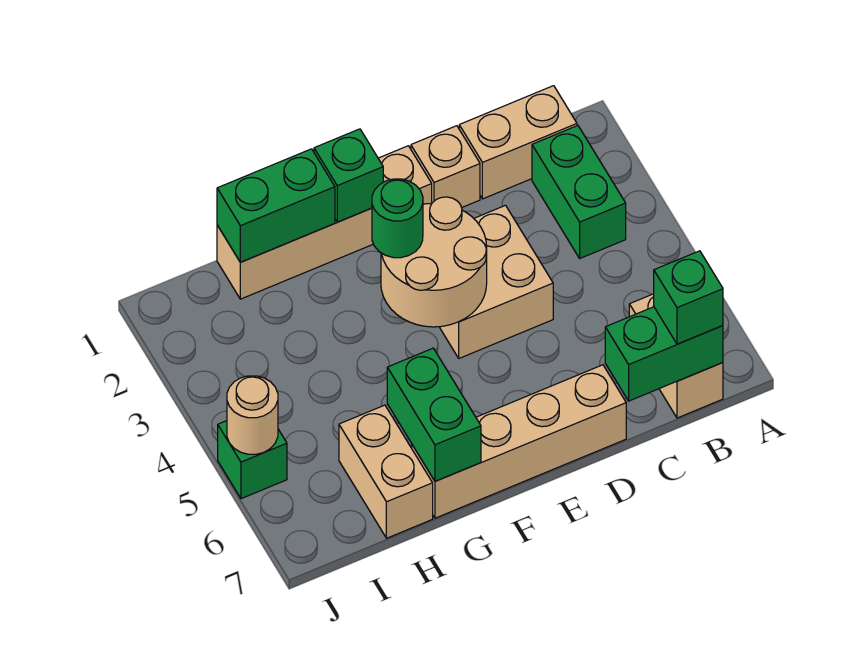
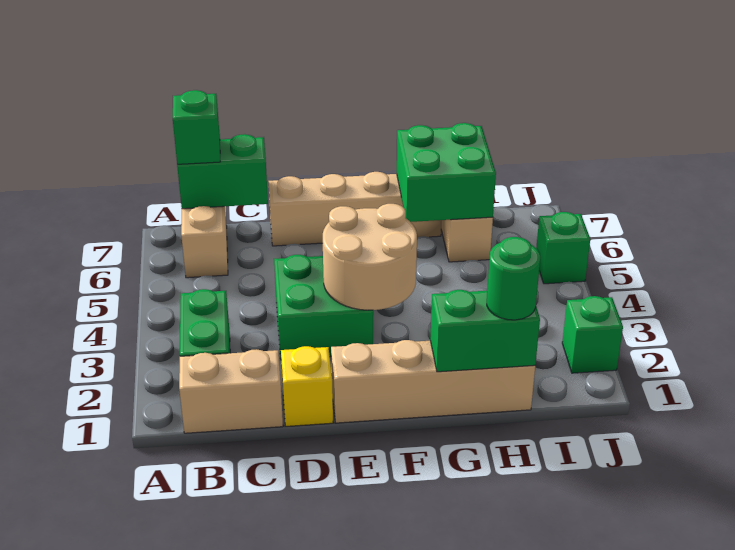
tan brick D1 level 1 -> yellow brick D1 level 1
tan brick D3:E4 level 1 -> green brick D3:E4 level 1
green brick F1 level 2 -> green brick J2 level 1
green round brick F3 level 3 -> green round brick H1 level 3
green brick G6:G7 level 2 -> green brick G6:H7 level 2
tan round brick J5 level 2 -> none

